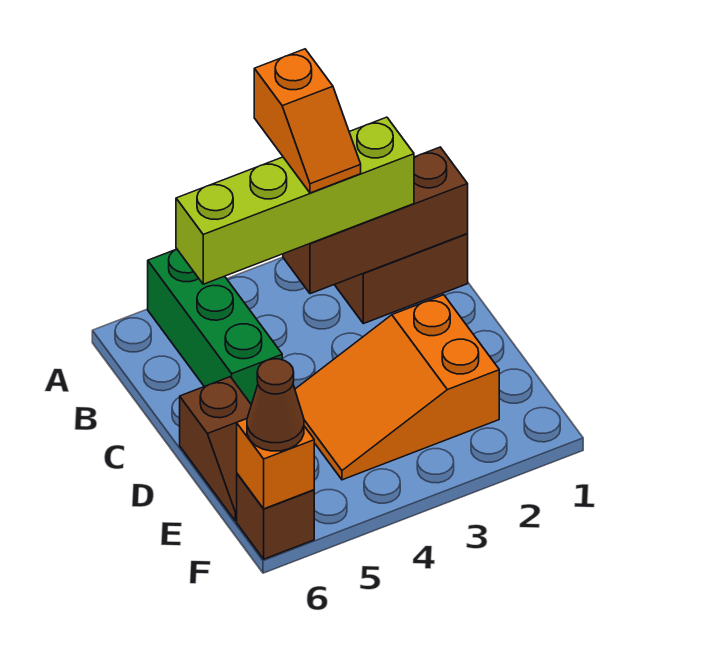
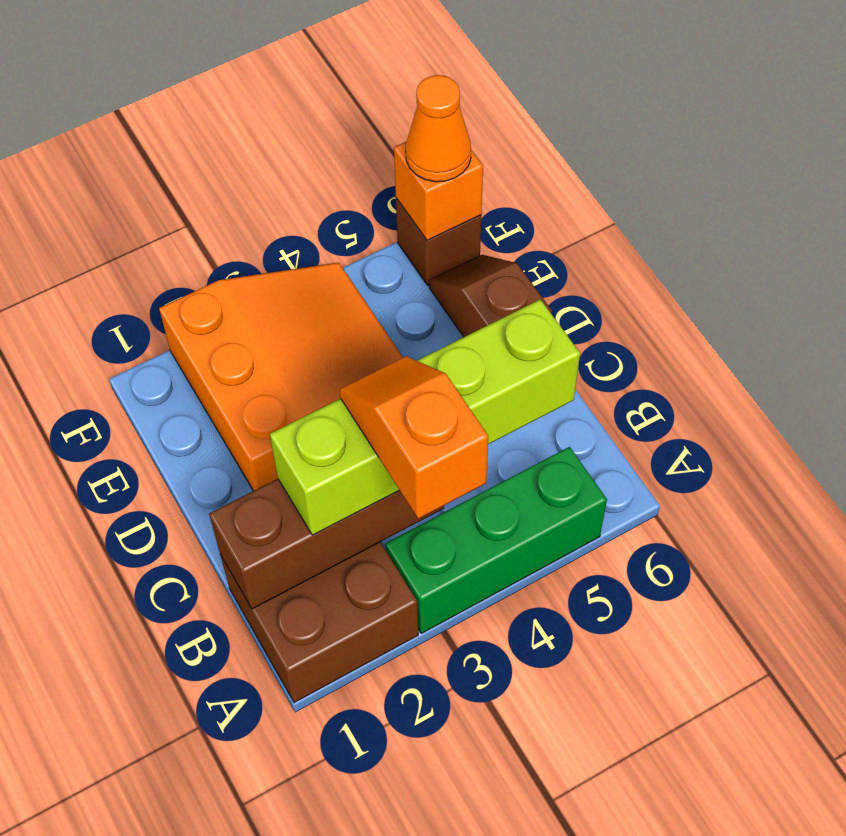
green brick A5:C5 level 1 -> green brick A3:A5 level 1
orange slope D2:E4 level 1 top 2 -> orange slope D2:F4 level 1 top 2
brown cone F6 level 3 -> orange cone F6 level 3

